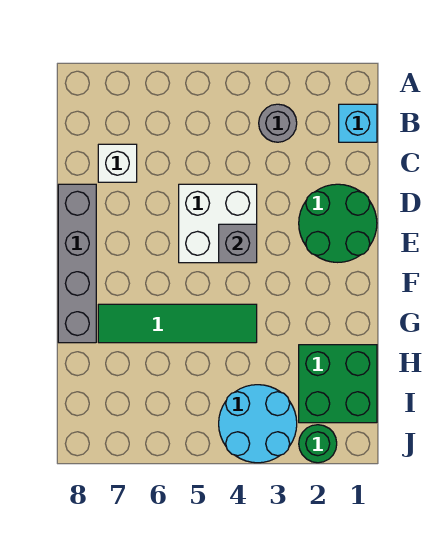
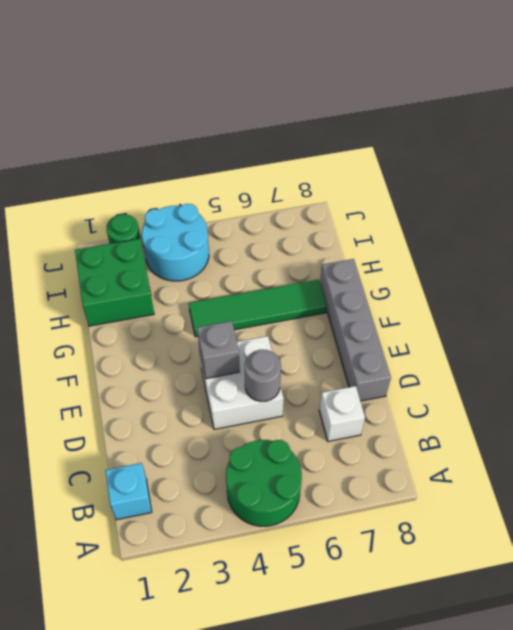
grey round brick B3 level 1 -> grey round brick D5 level 2
green round brick D1:E2 level 1 -> green round brick A4:B5 level 1

